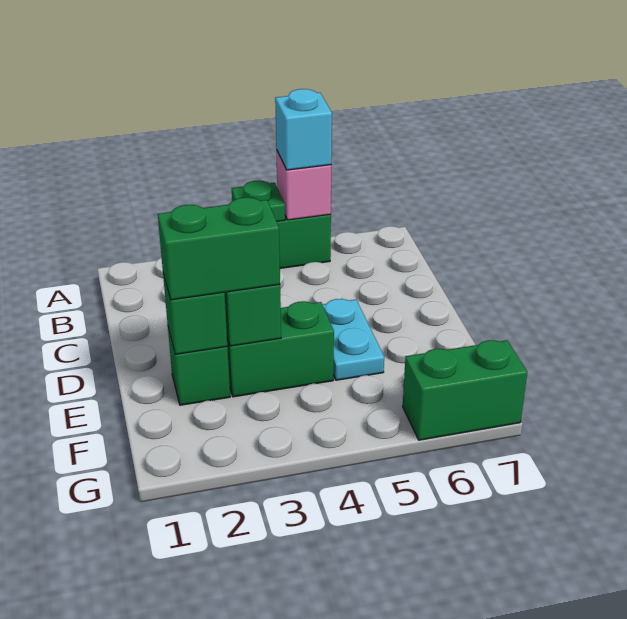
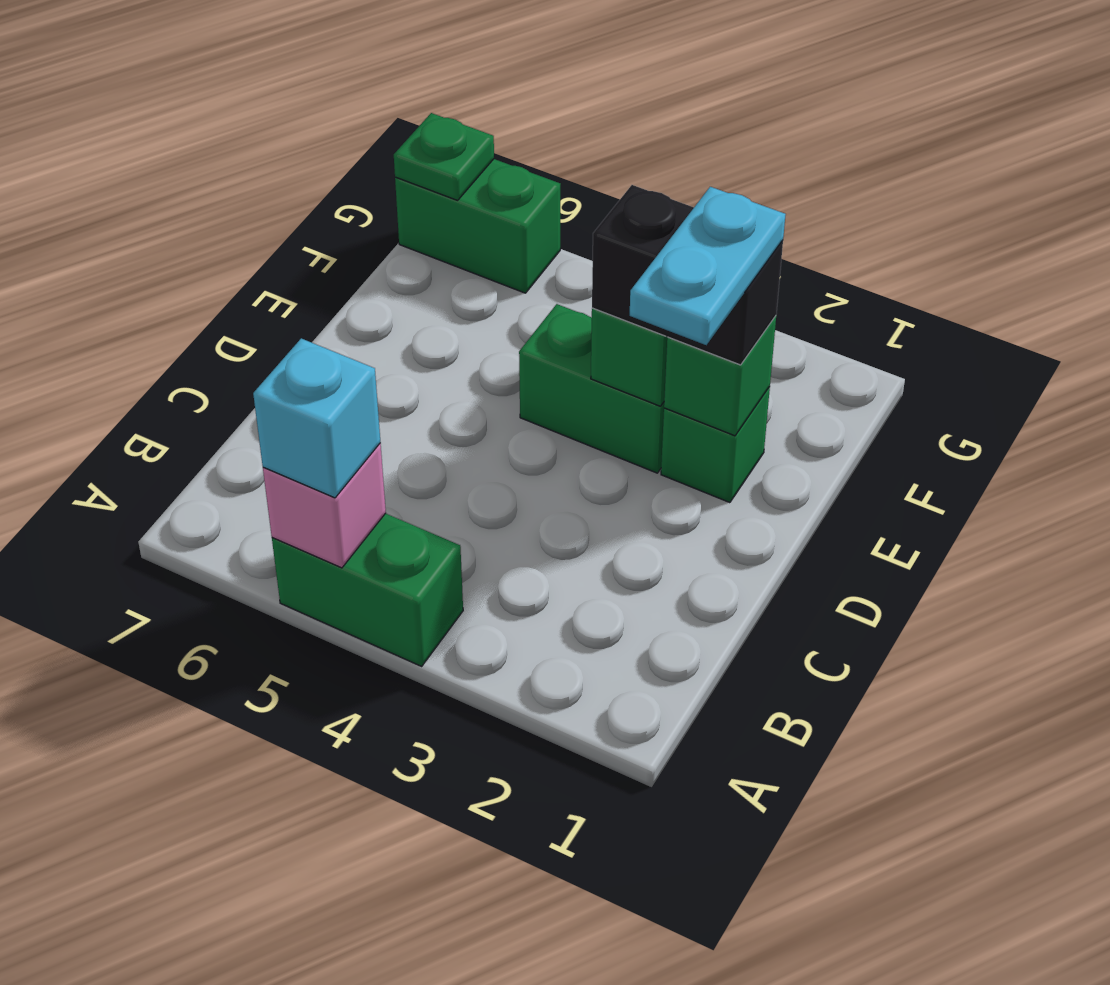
green plate A4 level 2 -> green plate G7 level 2
cyan plate D5:E5 level 1 -> cyan plate D2:E2 level 4
green brick E2:E3 level 3 -> black brick E2:E3 level 3

